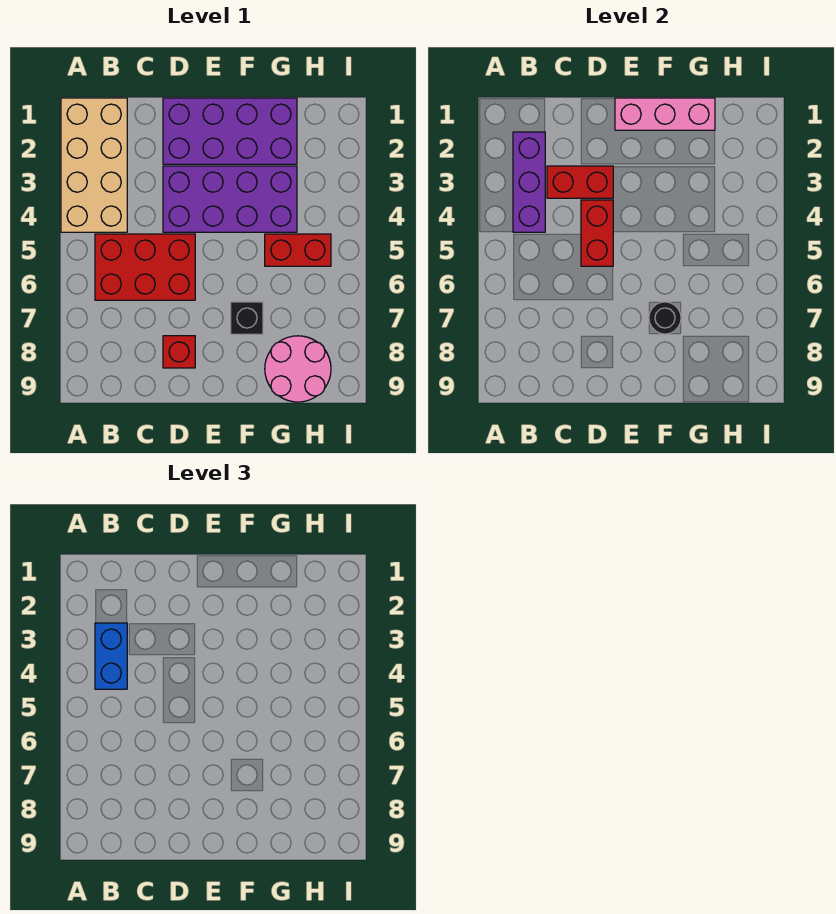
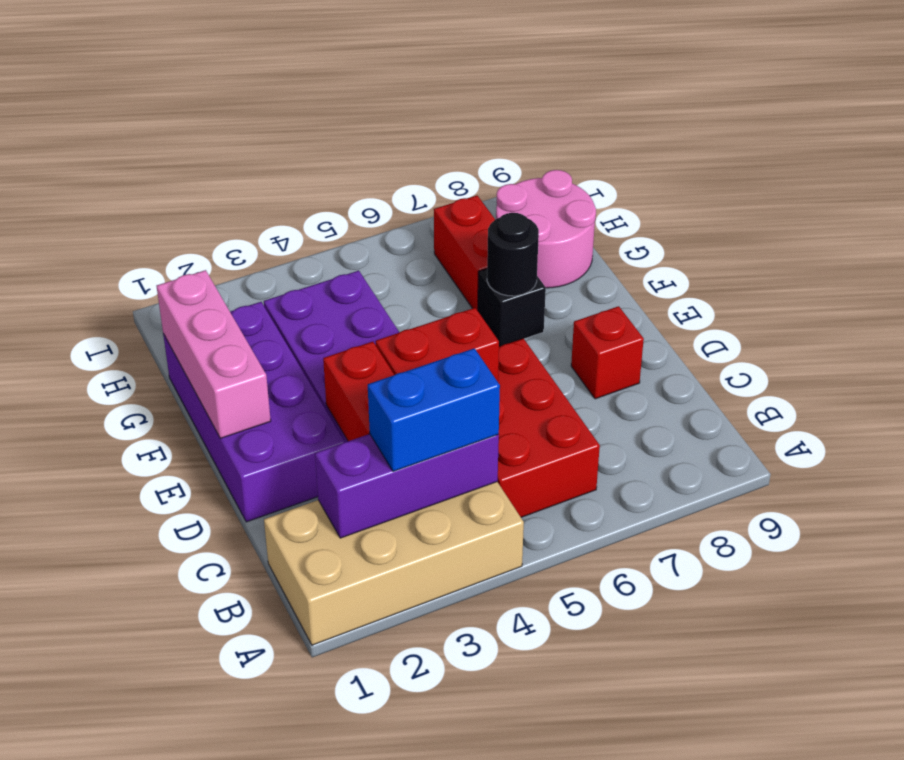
red brick G5:H5 level 1 -> red brick G7:H7 level 1

